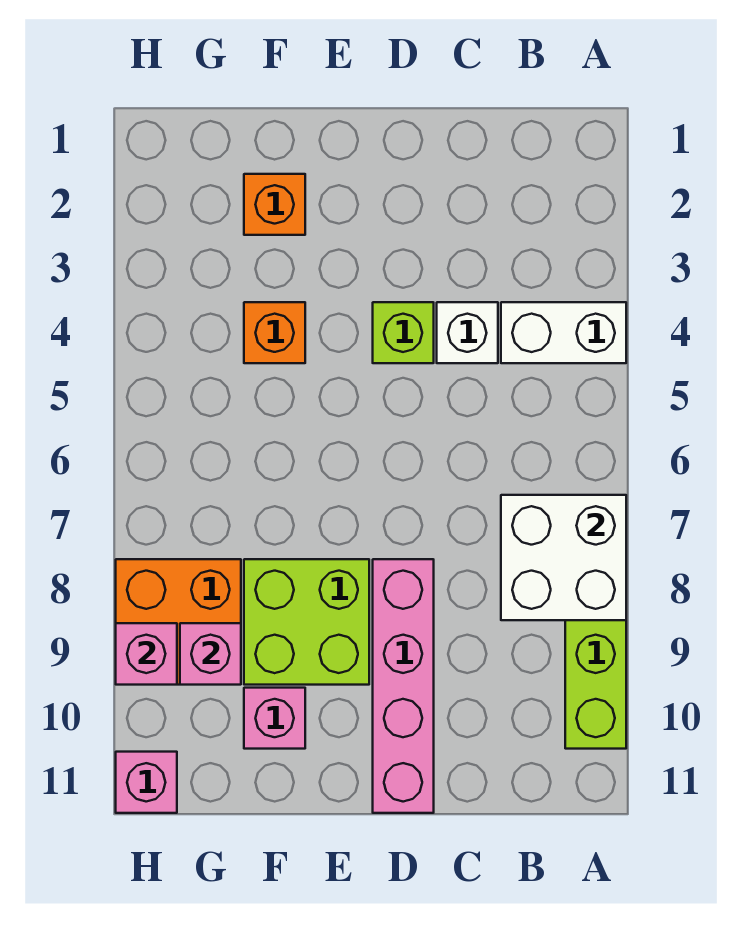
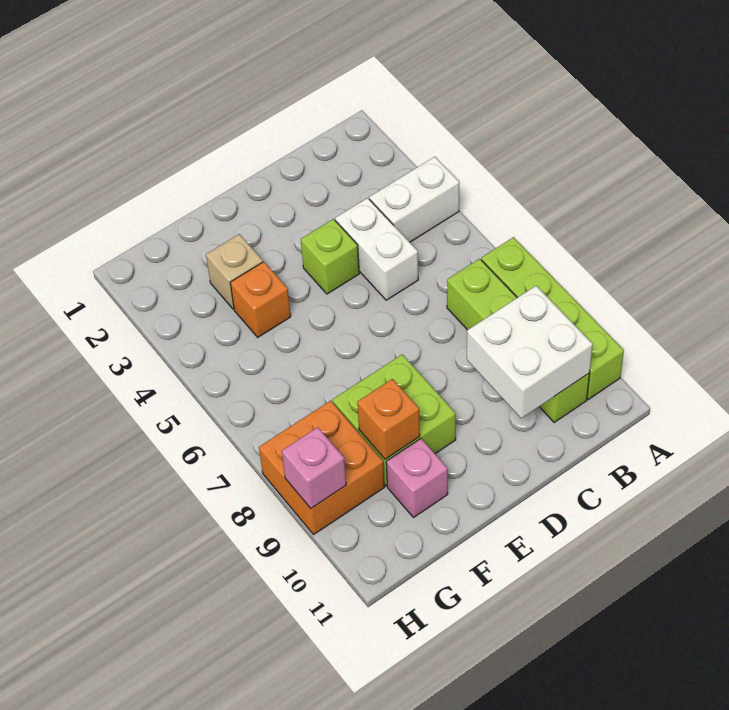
white brick A7:B8 level 2 -> white brick B9:C10 level 2
none -> lime brick B7:B10 level 1
white brick C4 level 1 -> white brick C4:C5 level 1
pink brick D8:D11 level 1 -> none
orange brick F2 level 1 -> orange brick F9 level 2
none -> tan brick F3 level 1
pink brick G9 level 2 -> none
pink brick H11 level 1 -> none

